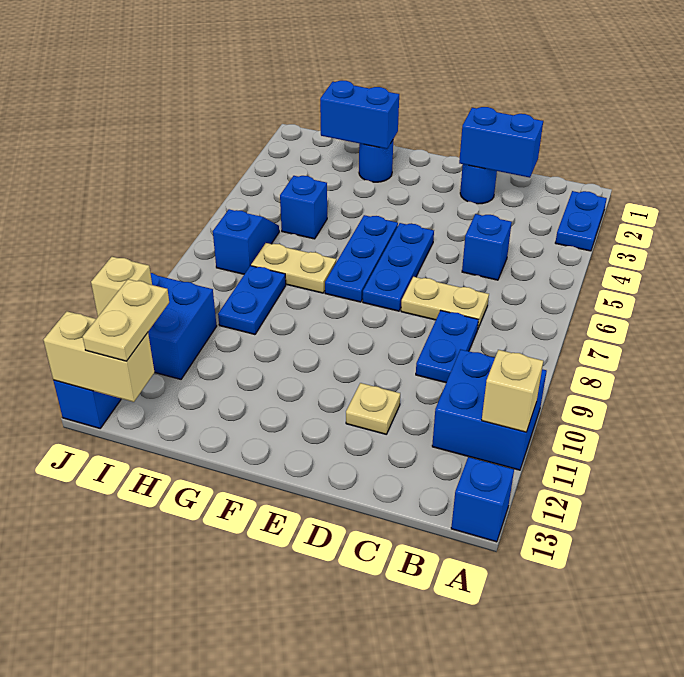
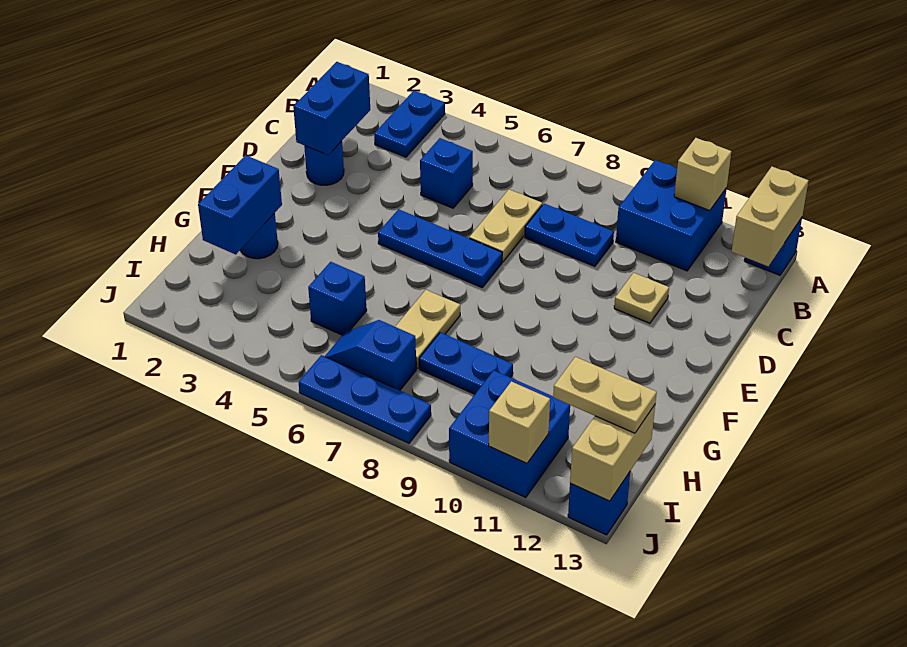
blue plate A2:A3 level 1 -> blue plate A3:B3 level 1
none -> tan brick A13:B13 level 2
blue plate F5:F7 level 1 -> blue plate J6:J8 level 1

